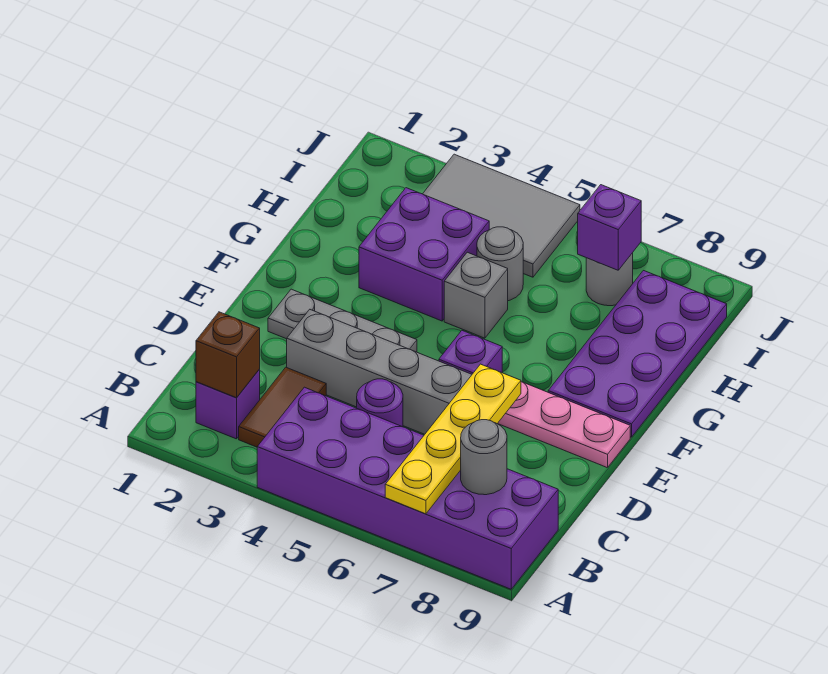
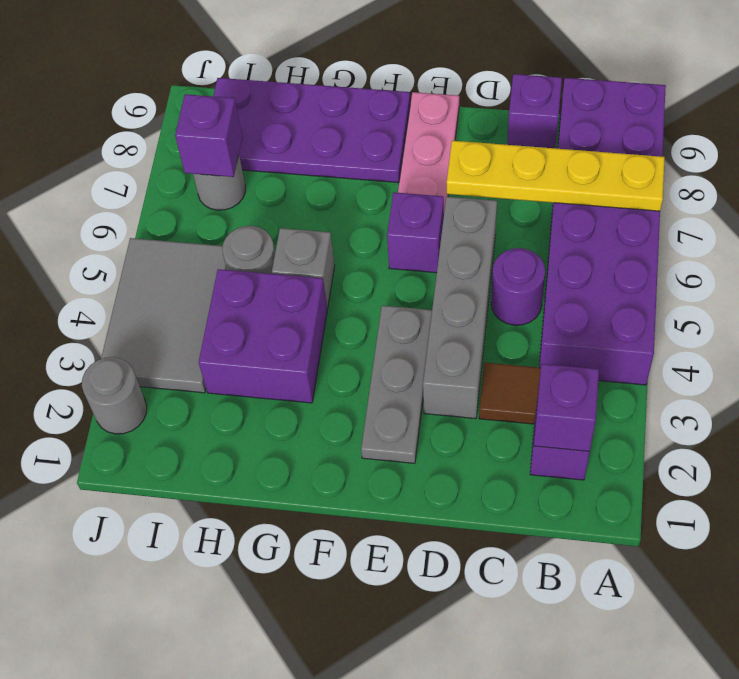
brown brick B2 level 2 -> purple brick B2 level 2
grey round brick B8 level 2 -> grey round brick J2 level 1
none -> purple brick C9 level 1

